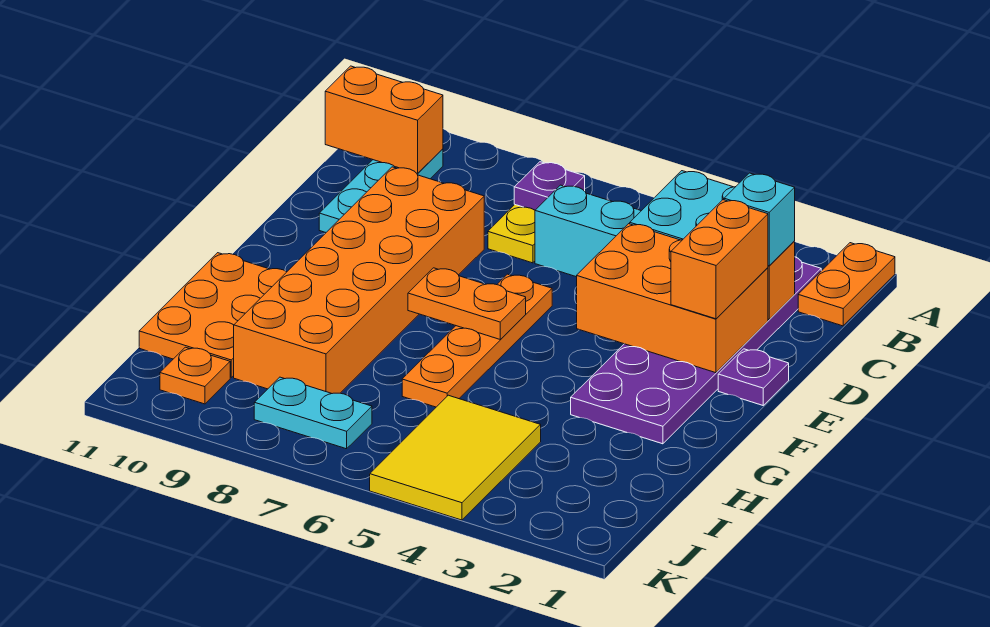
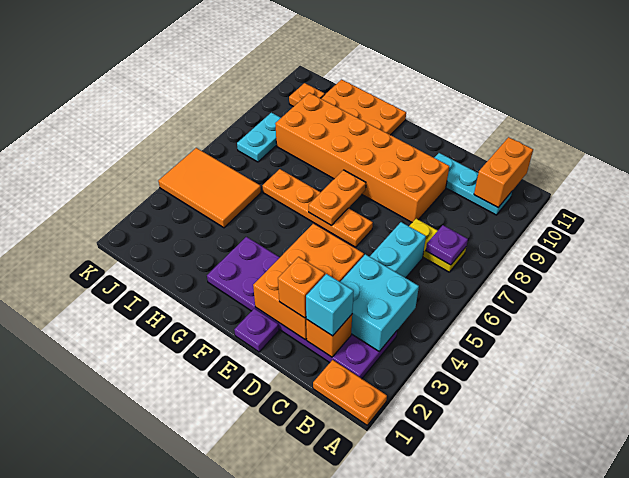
orange brick D2:E2 level 3 -> orange brick D2 level 3
yellow tile I4:K5 level 1 -> orange tile I4:K5 level 1

